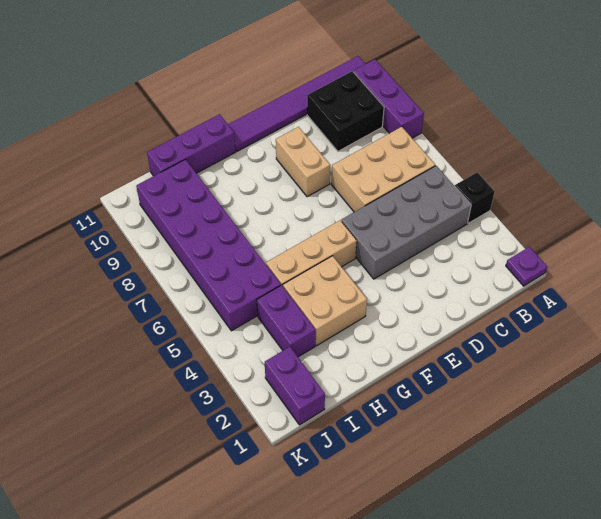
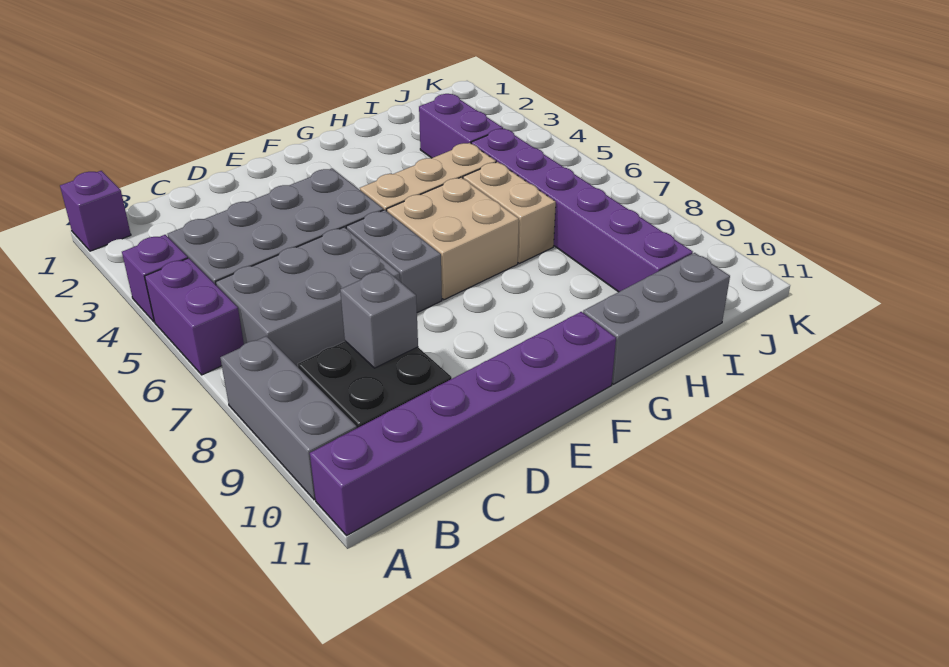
purple plate A1 level 1 -> purple brick A1 level 1
black brick A4 level 1 -> purple brick A4 level 1
purple brick A8:A10 level 1 -> grey brick A8:A10 level 1
purple tile A11:F11 level 1 -> purple brick A11:F11 level 1
tan brick B6:D7 level 1 -> grey brick B6:D7 level 1
none -> grey brick C9 level 2
none -> grey brick E6:E7 level 1
tan brick E8:E9 level 1 -> tan brick H6:H7 level 1
tan brick G3:H4 level 1 -> tan brick F6:G7 level 1
purple brick G11:I11 level 1 -> grey brick G11:I11 level 1
purple brick I5:J10 level 1 -> purple brick I5:I10 level 1
purple brick J1:J2 level 1 -> purple brick A5:A6 level 1

